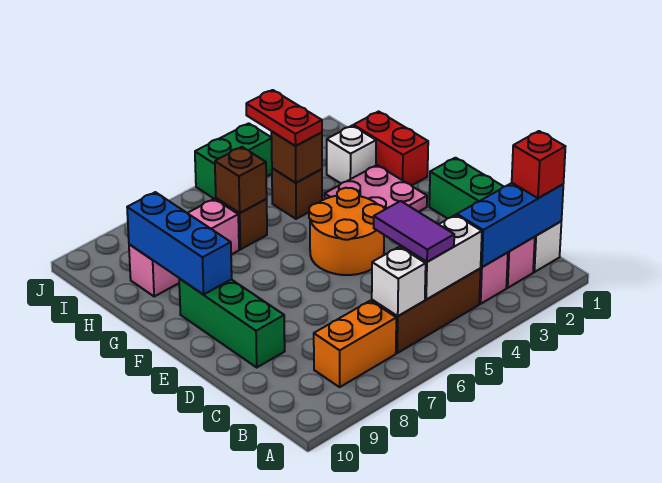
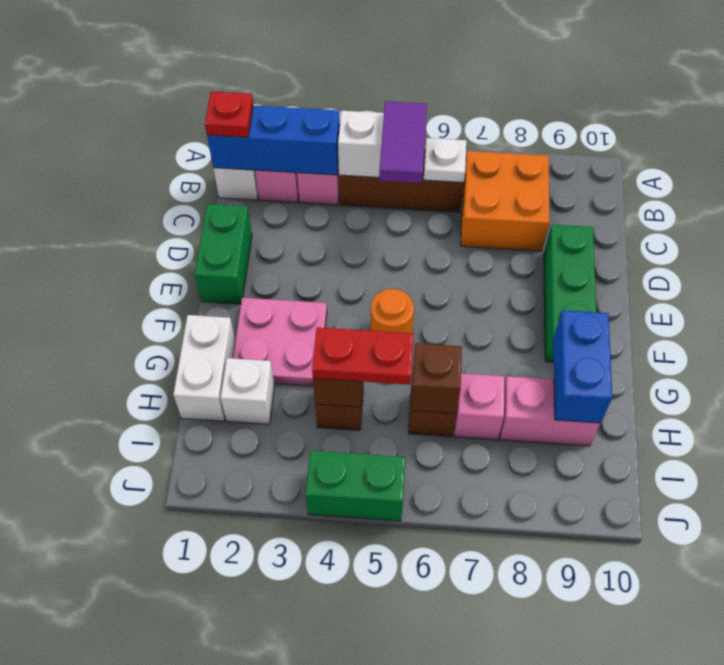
red brick B1 level 3 -> red plate B1 level 3
white brick B6 level 2 -> white plate B6 level 2
orange brick B7:B8 level 1 -> orange brick B7:C8 level 1
orange round brick E4:F5 level 1 -> orange round brick F5 level 1
blue brick F9:H9 level 2 -> blue brick G9:H9 level 2
red brick G1:H1 level 1 -> white brick G1:H1 level 1
red plate H4:I4 level 3 -> red plate H4:H5 level 3

